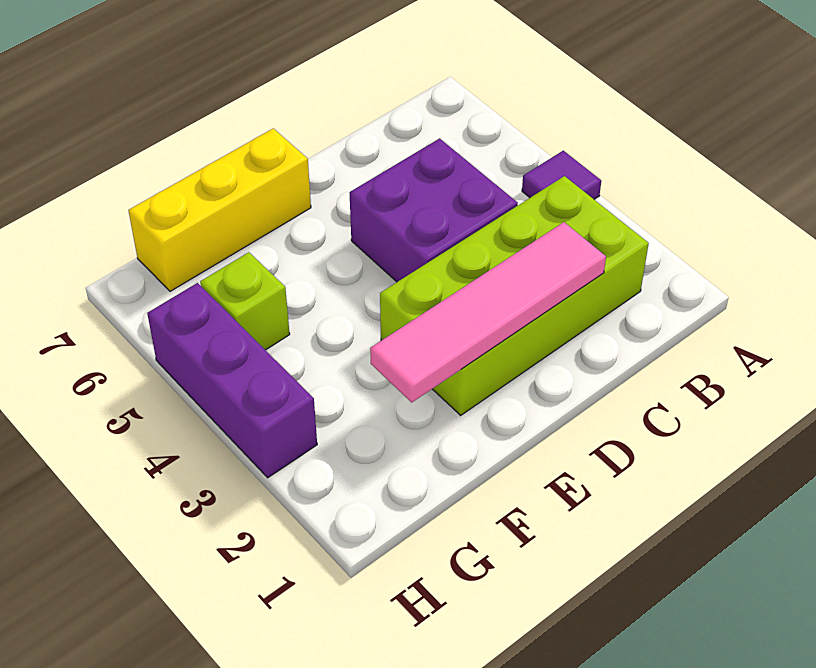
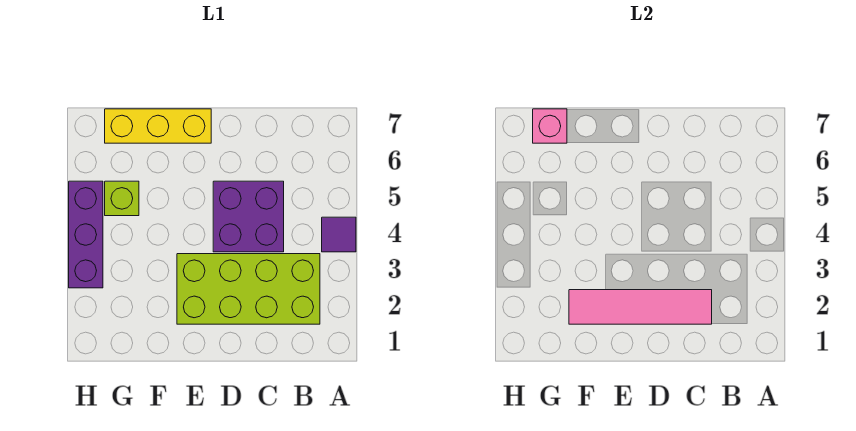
none -> pink brick G7 level 2

